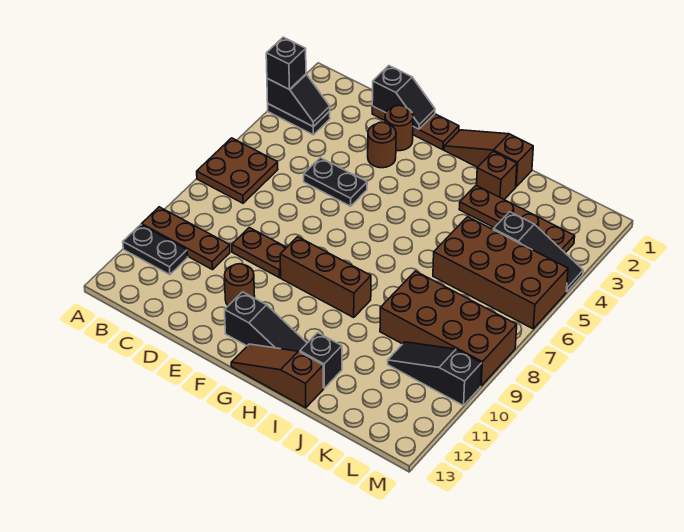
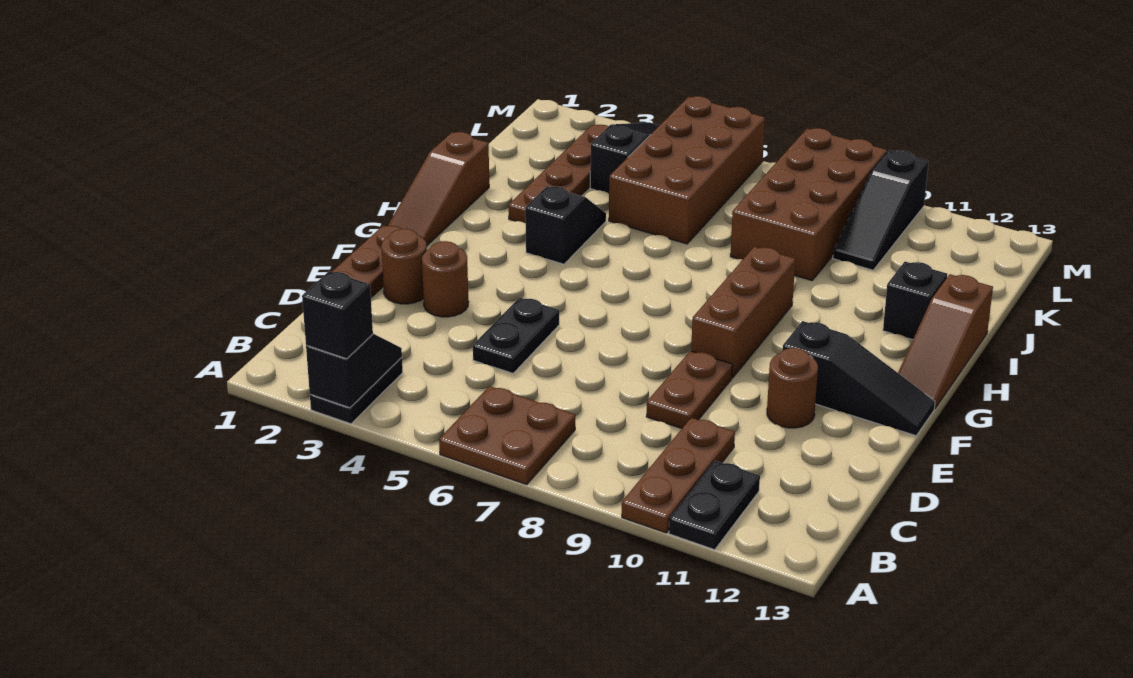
black slope D1:E1 level 2 top D -> black slope H4:I4 level 1 top H
black slope F12:H12 level 1 top F -> black slope F11:F13 level 1 top 11
brown brick I2 level 1 -> none

